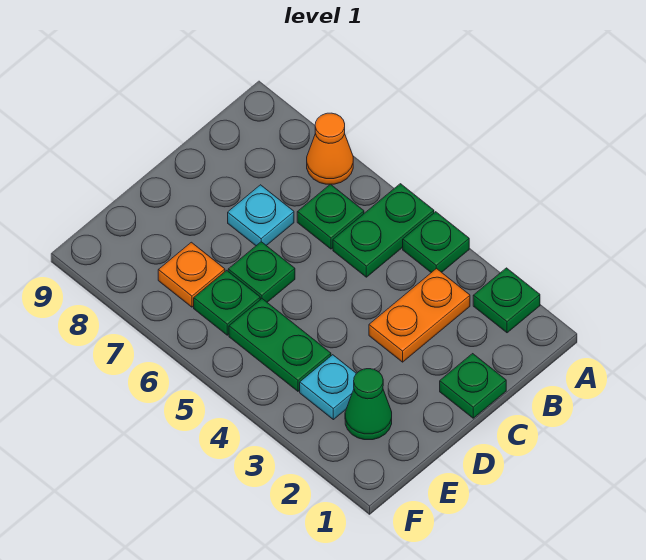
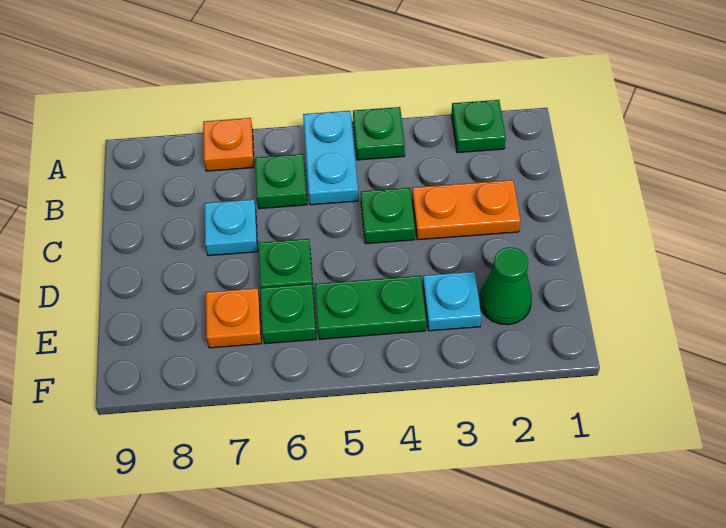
green plate A5:B5 level 1 -> cyan plate A5:B5 level 1
orange cone A7 level 1 -> orange plate A7 level 1
orange plate B3:C3 level 1 -> orange plate C2:C3 level 1
green plate C1 level 1 -> green plate C4 level 1

